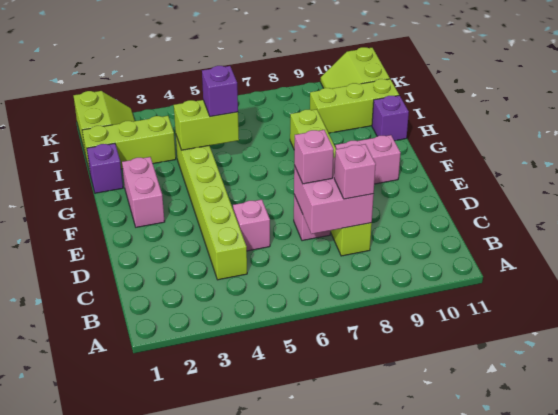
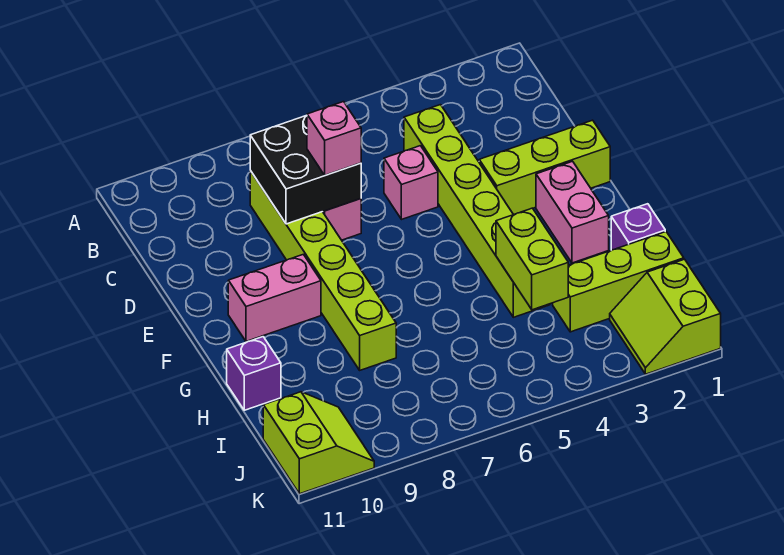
pink brick C7:D8 level 2 -> black brick C7:D8 level 2
pink brick C8 level 3 -> none
lime brick H4:H5 level 2 -> lime brick H4:I4 level 2
purple brick H5 level 3 -> none
lime brick I9:I11 level 1 -> lime brick E1:E3 level 1

